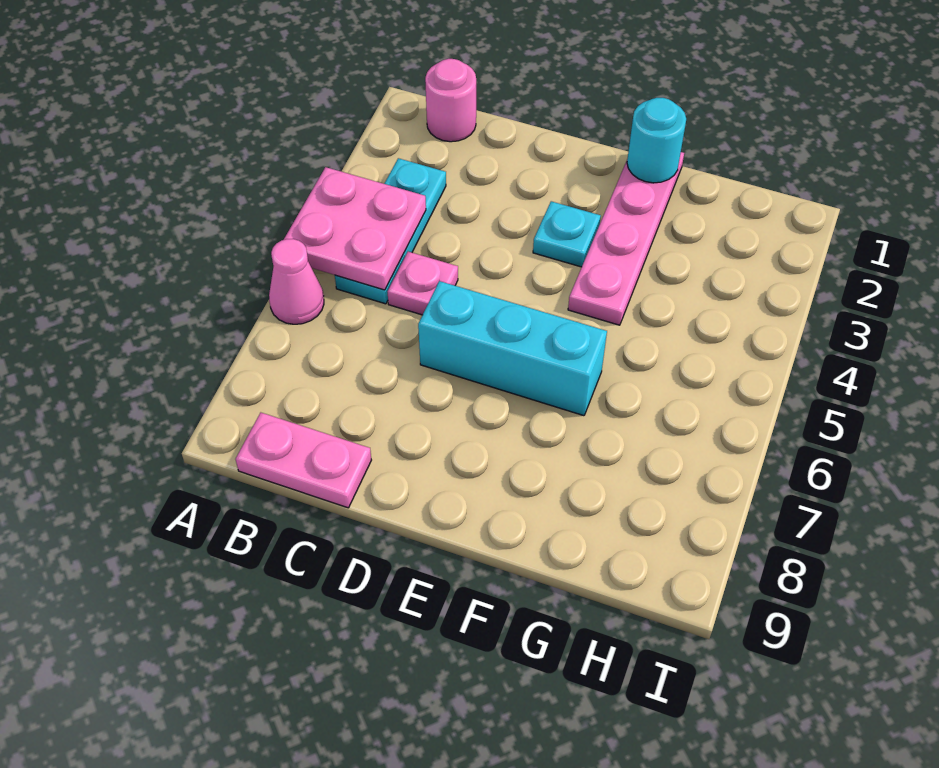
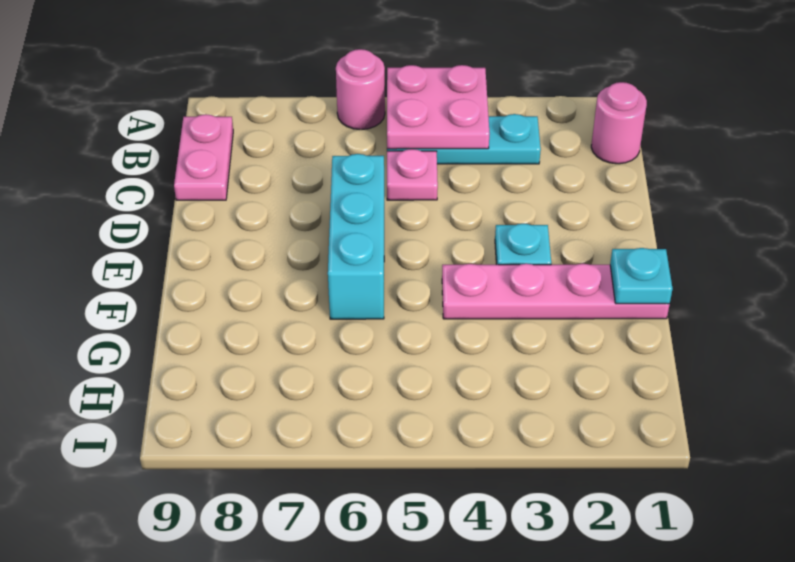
pink cone A6 level 1 -> pink round brick A6 level 1
cyan round brick F1 level 2 -> cyan plate F1 level 2

